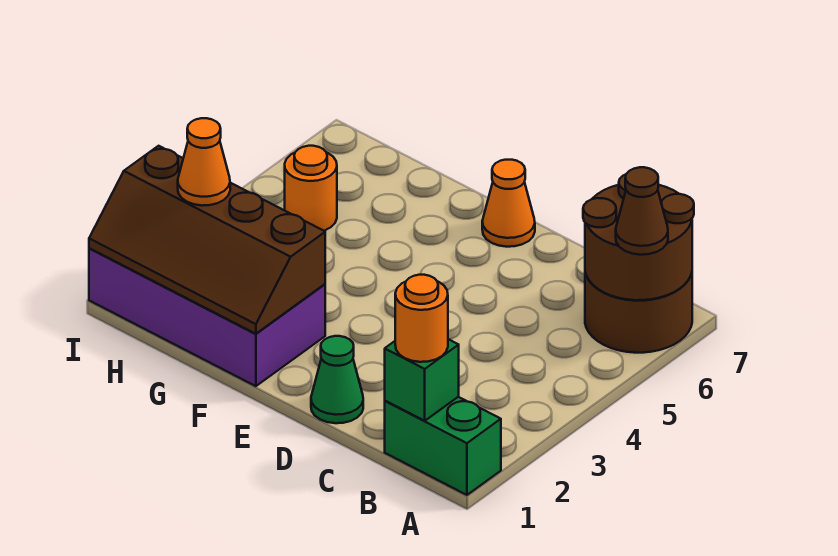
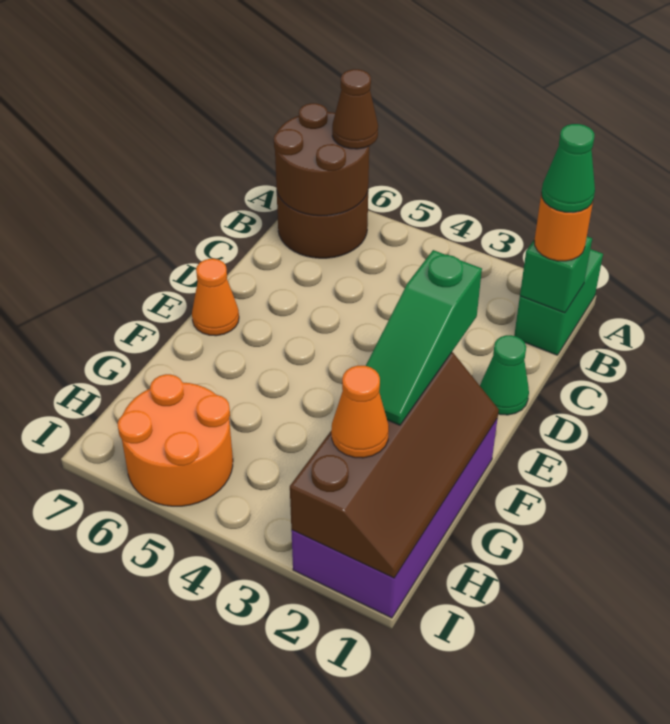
none -> green cone B1 level 4
none -> green slope E2:G2 level 3 top E
orange round brick H5 level 1 -> orange round brick H5:I6 level 1

